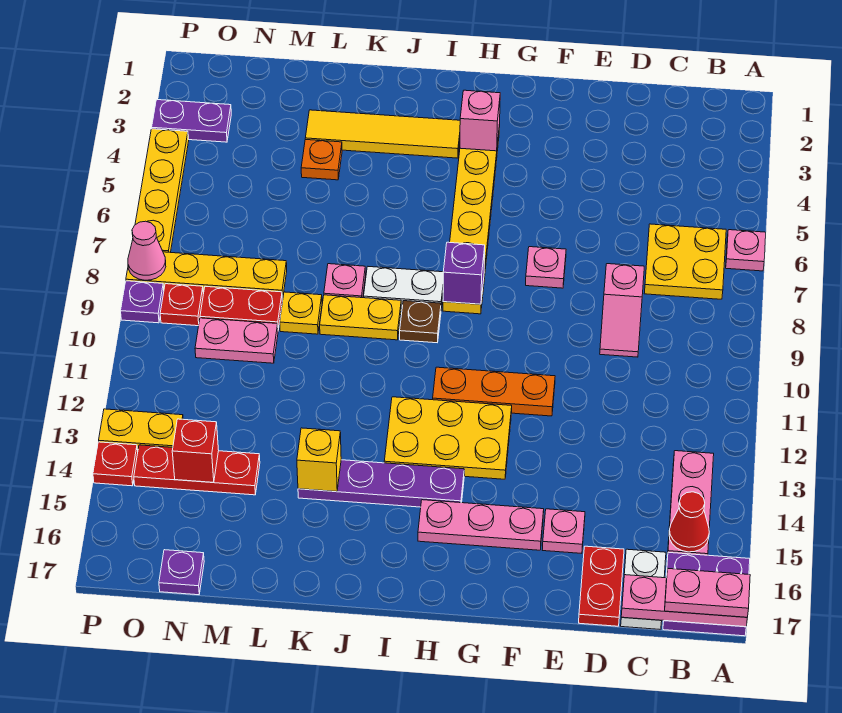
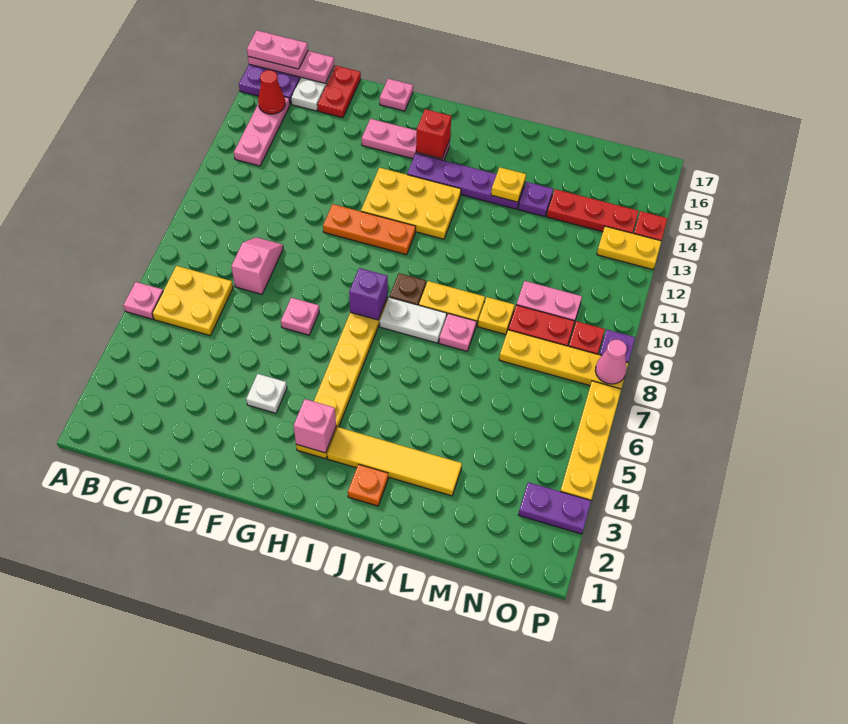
pink plate E15 level 1 -> pink plate F17 level 1
none -> white plate F4 level 1
yellow brick K14 level 2 -> yellow plate K14 level 2
orange plate L4 level 1 -> orange plate J2 level 1
red brick N14 level 2 -> red brick H15 level 2
purple plate N17 level 1 -> purple plate L14 level 1

